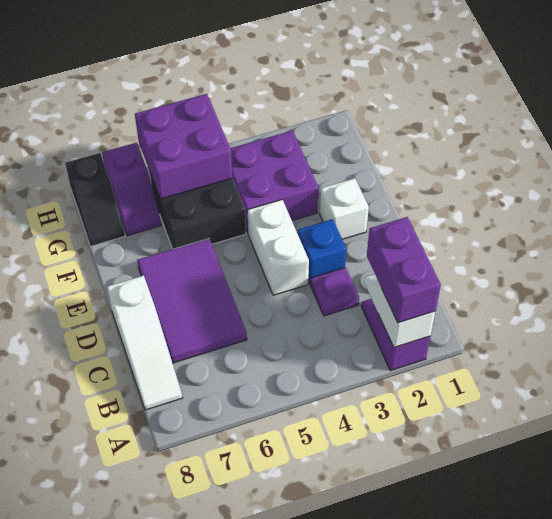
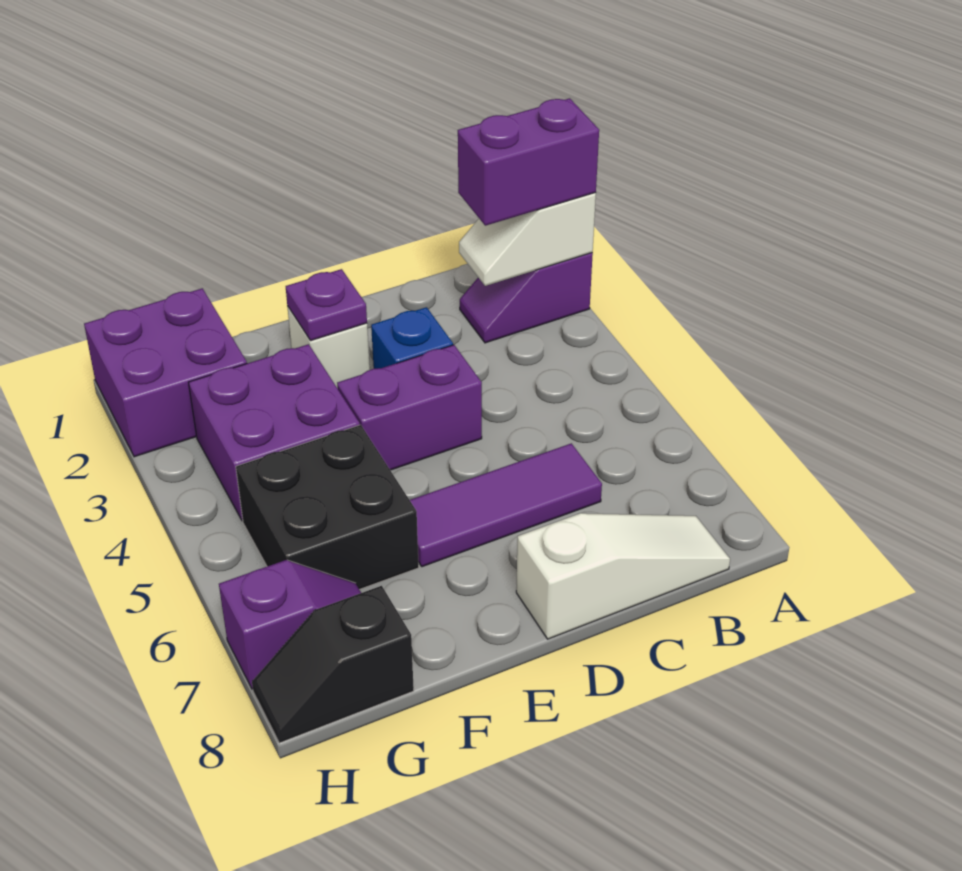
purple plate C3 level 1 -> purple plate E2 level 2
purple tile C6:E7 level 1 -> purple tile C6:E6 level 1
white brick D4:E4 level 1 -> purple brick D4:E4 level 1
purple brick G5:H6 level 2 -> purple brick G1:H2 level 1
black slope G8:H8 level 1 top H -> black slope G8:H8 level 1 top G

